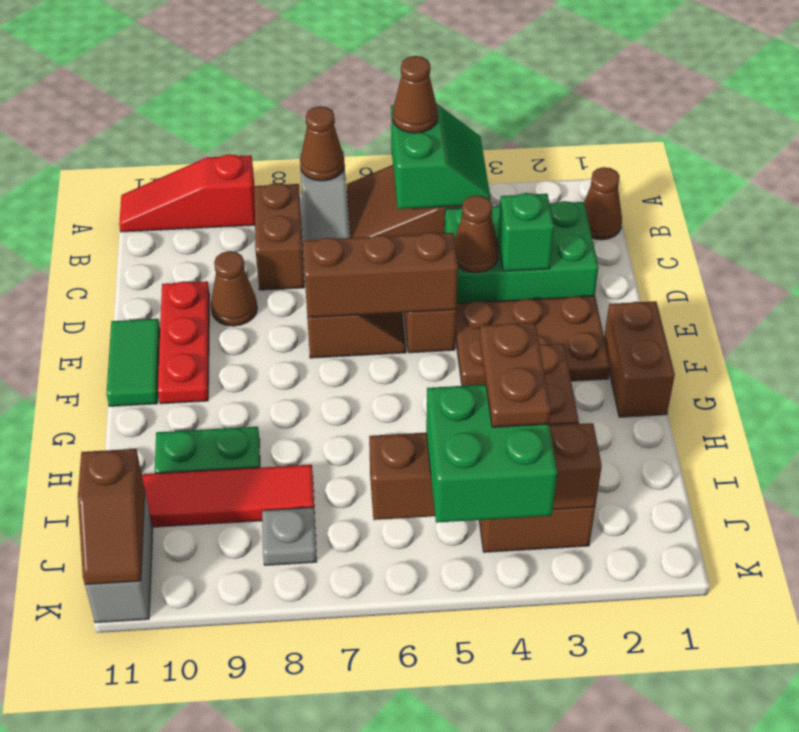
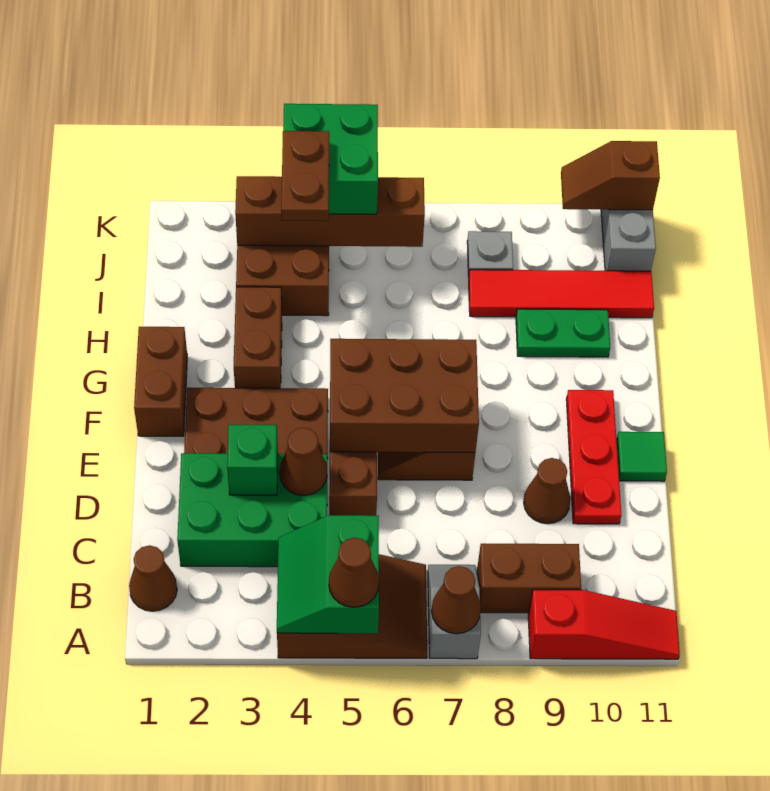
brown brick B8:C8 level 1 -> brown brick B8:B9 level 1
brown brick E5:E7 level 2 -> brown brick E5:F7 level 2
green tile E11:F11 level 1 -> green tile E11 level 1
brown slope J11:K11 level 2 top J -> brown slope K10:K11 level 2 top 11

